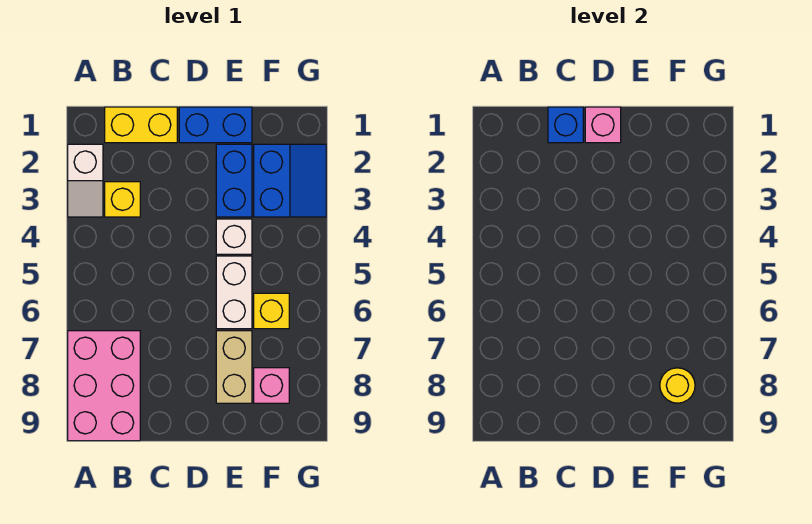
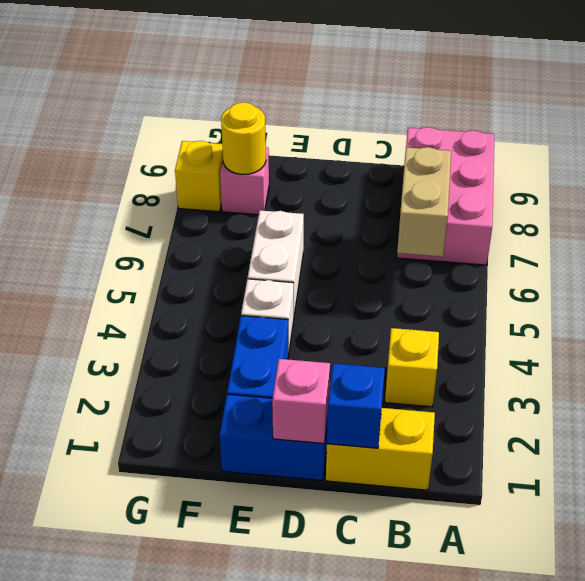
white slope A2:A3 level 1 top 2 -> none
tan brick E7:E8 level 1 -> tan brick B6:B7 level 2
blue slope F2:G3 level 1 top F -> none
yellow brick F6 level 1 -> yellow brick G8 level 1

